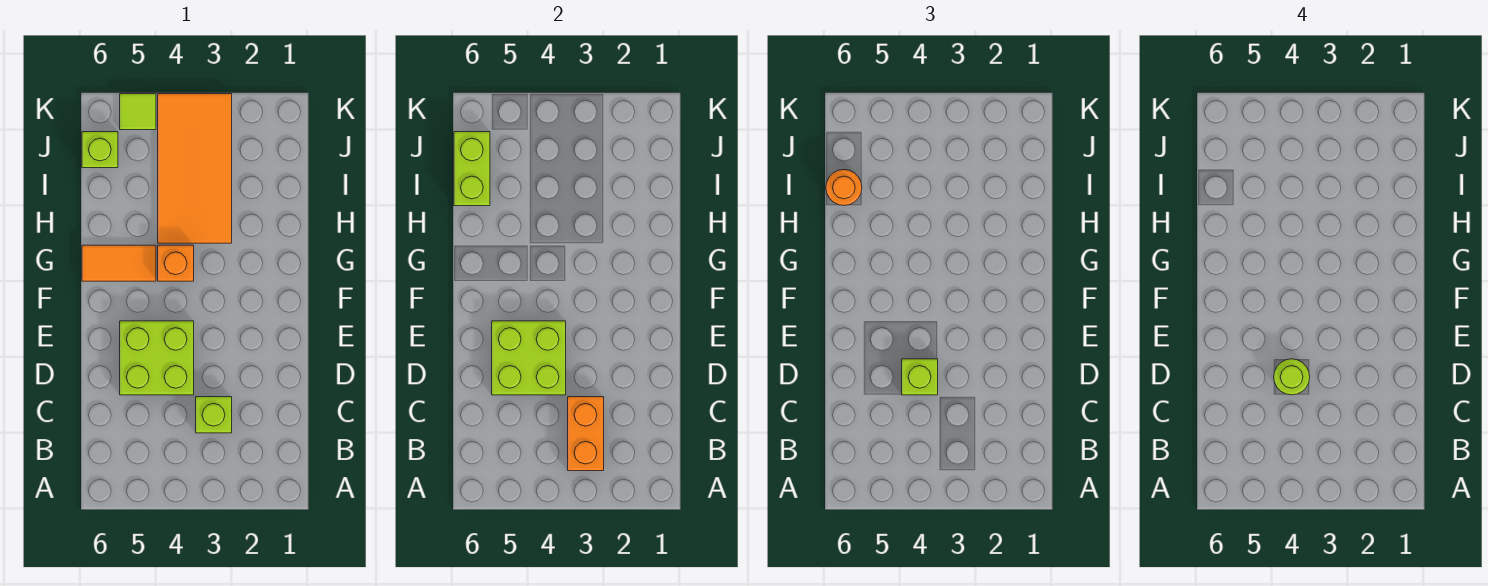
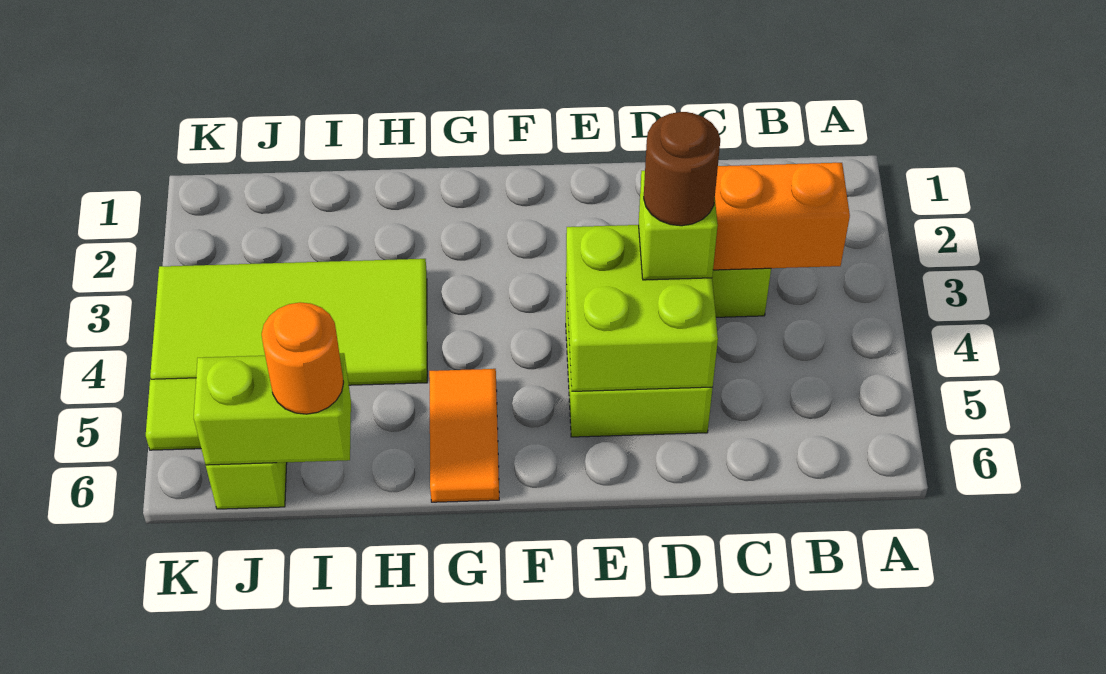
lime round brick D4 level 4 -> brown round brick D4 level 4
orange brick G4 level 1 -> none
orange tile H3:K4 level 1 -> lime tile H3:K4 level 1

